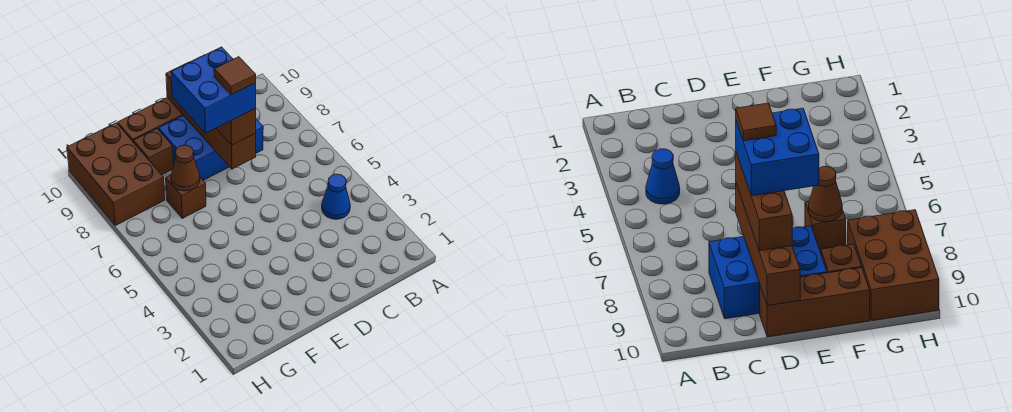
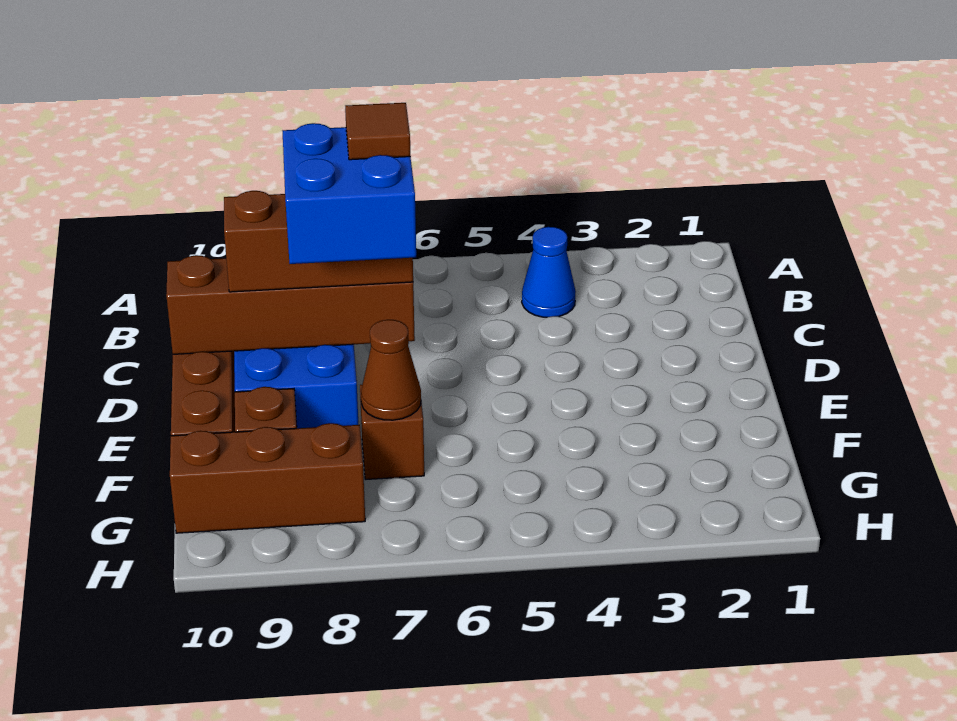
brown brick G8:H10 level 1 -> brown brick G8:G10 level 1

